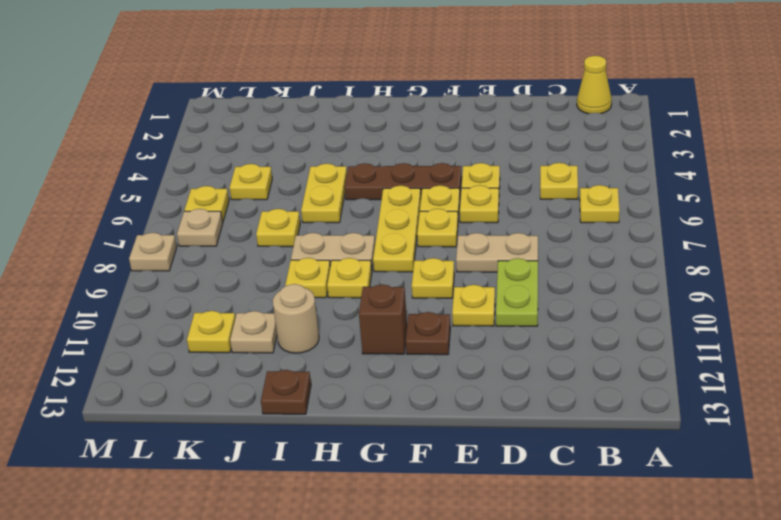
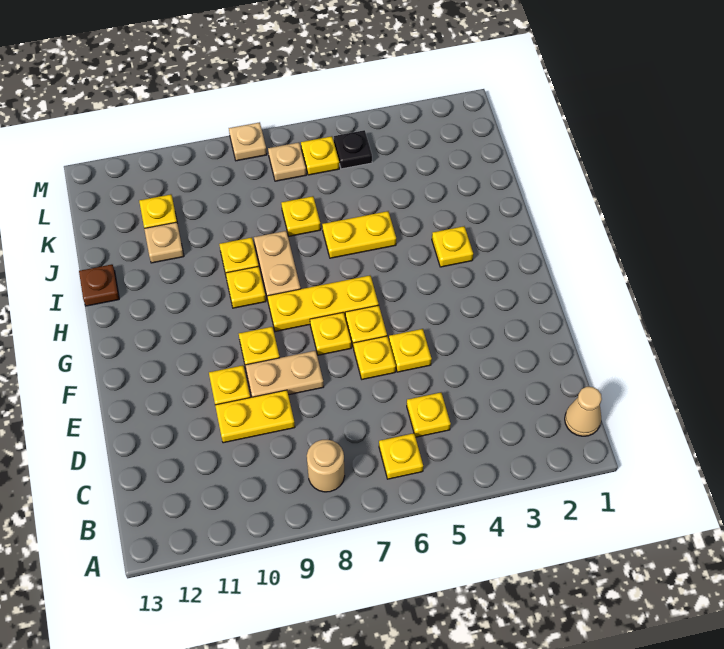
yellow cone B1 level 1 -> tan cone B1 level 1
tan plate D8:E8 level 1 -> tan plate E8:E9 level 1
lime plate D9:D10 level 1 -> yellow plate D9:D10 level 1
brown plate F5:H5 level 1 -> none
brown plate F11 level 1 -> none
brown brick G11 level 1 -> none
tan round brick I11 level 1 -> tan round brick B8 level 1
yellow plate K5 level 1 -> yellow plate H3 level 1
none -> black plate L5 level 1

